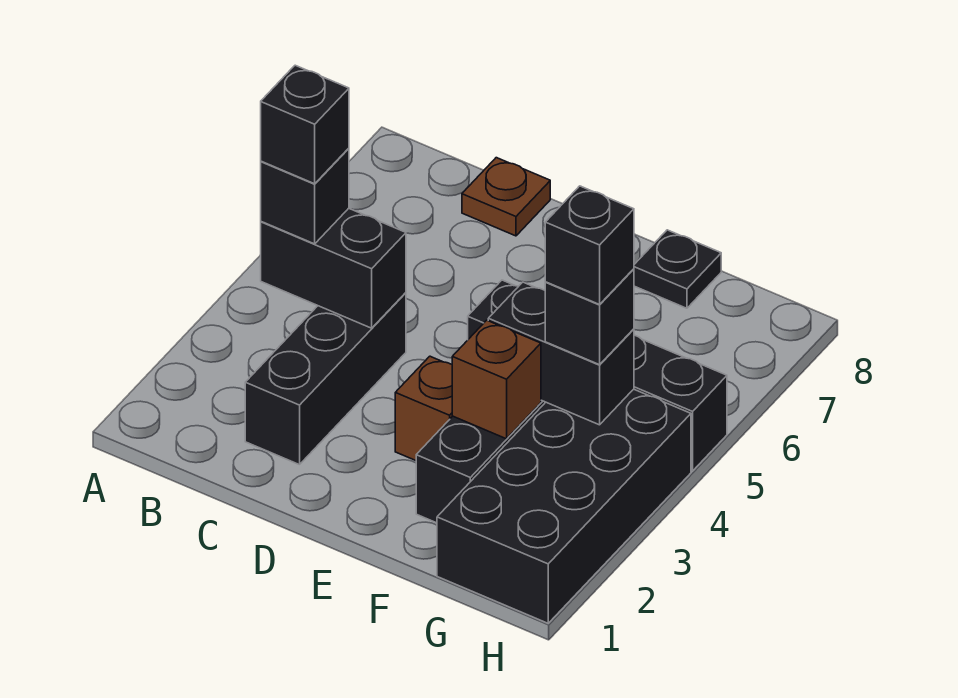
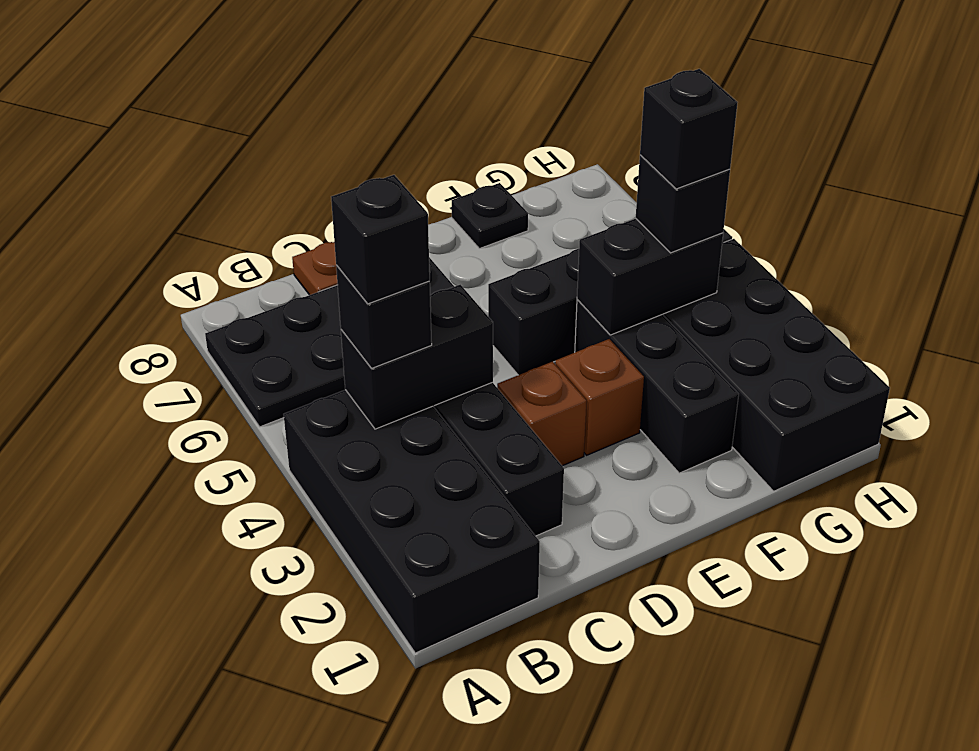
none -> black brick A1:B4 level 1
none -> black plate A6:D7 level 1
brown brick F3 level 2 -> brown brick D3 level 1

